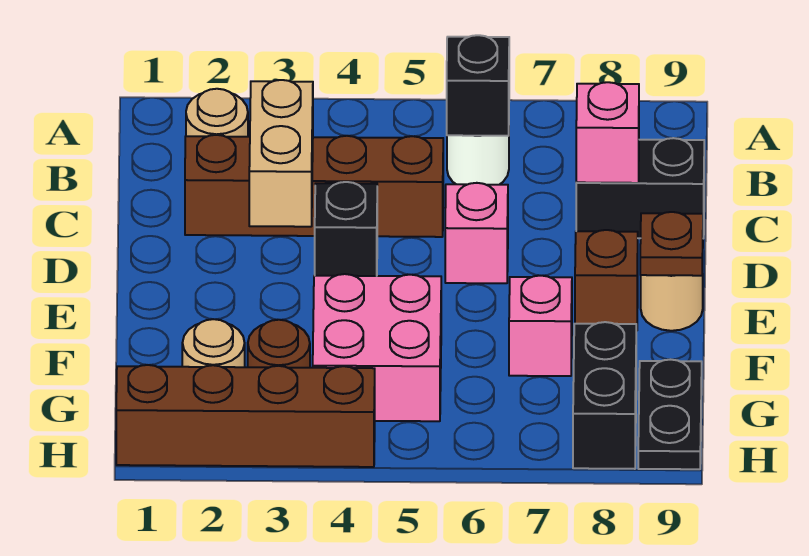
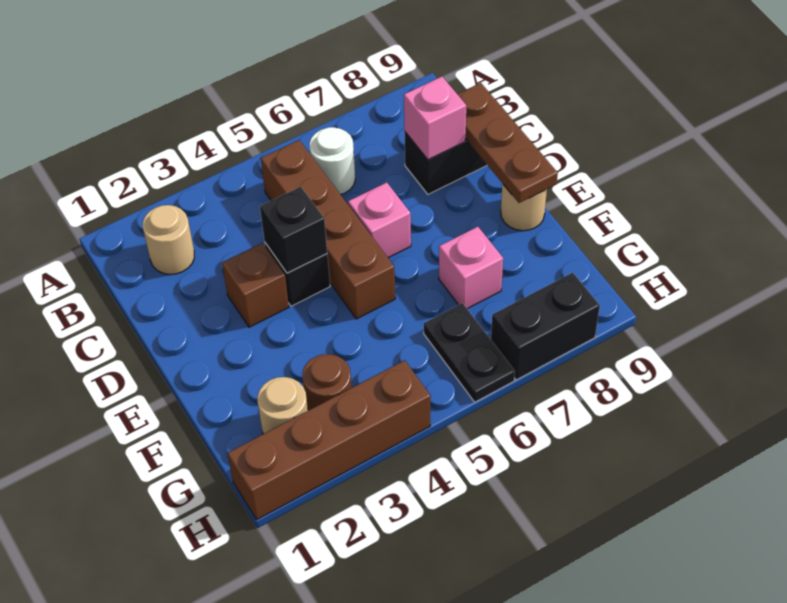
black brick B6 level 2 -> black brick D4 level 2
brown brick C2:C5 level 1 -> brown brick B5:E5 level 1
tan brick C3:D3 level 2 -> none
brown brick E8 level 1 -> brown brick D3 level 1
brown plate E9 level 2 -> brown plate C9:E9 level 2
pink brick F4:G5 level 1 -> none
black brick G8:H8 level 1 -> black brick H7:H8 level 1
black plate G9:H9 level 1 -> black plate G6:H6 level 1

